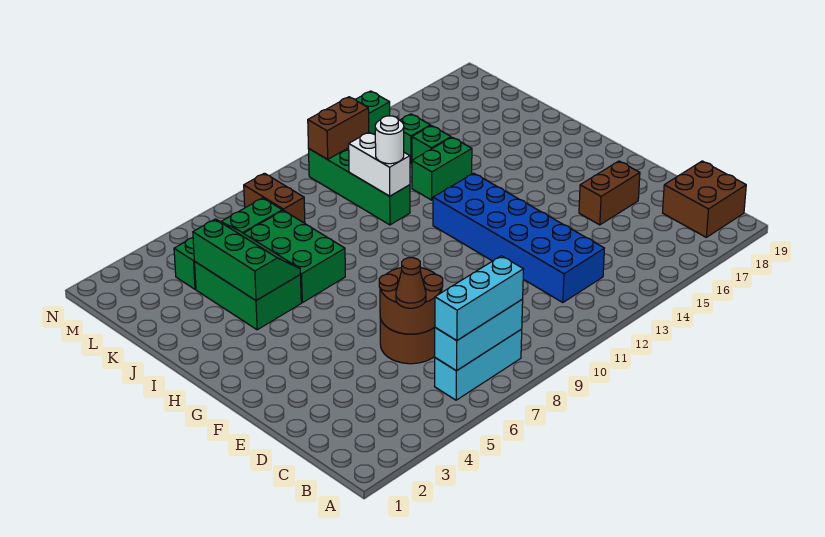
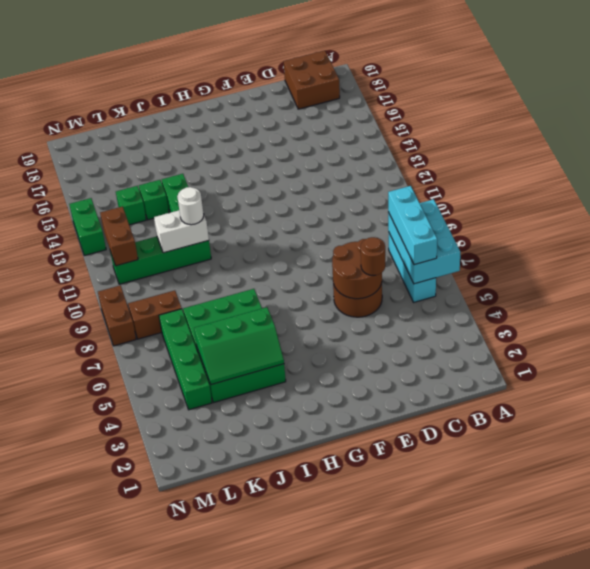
cyan brick B6:B8 level 2 -> cyan brick A6:B8 level 2
blue brick C12:H13 level 1 -> none
brown cone D6 level 3 -> brown round brick D6 level 3
brown brick E16:E17 level 1 -> brown brick N8:N9 level 1
green slope I4:K5 level 2 top 4 -> green slope I4:K5 level 2 top 5

